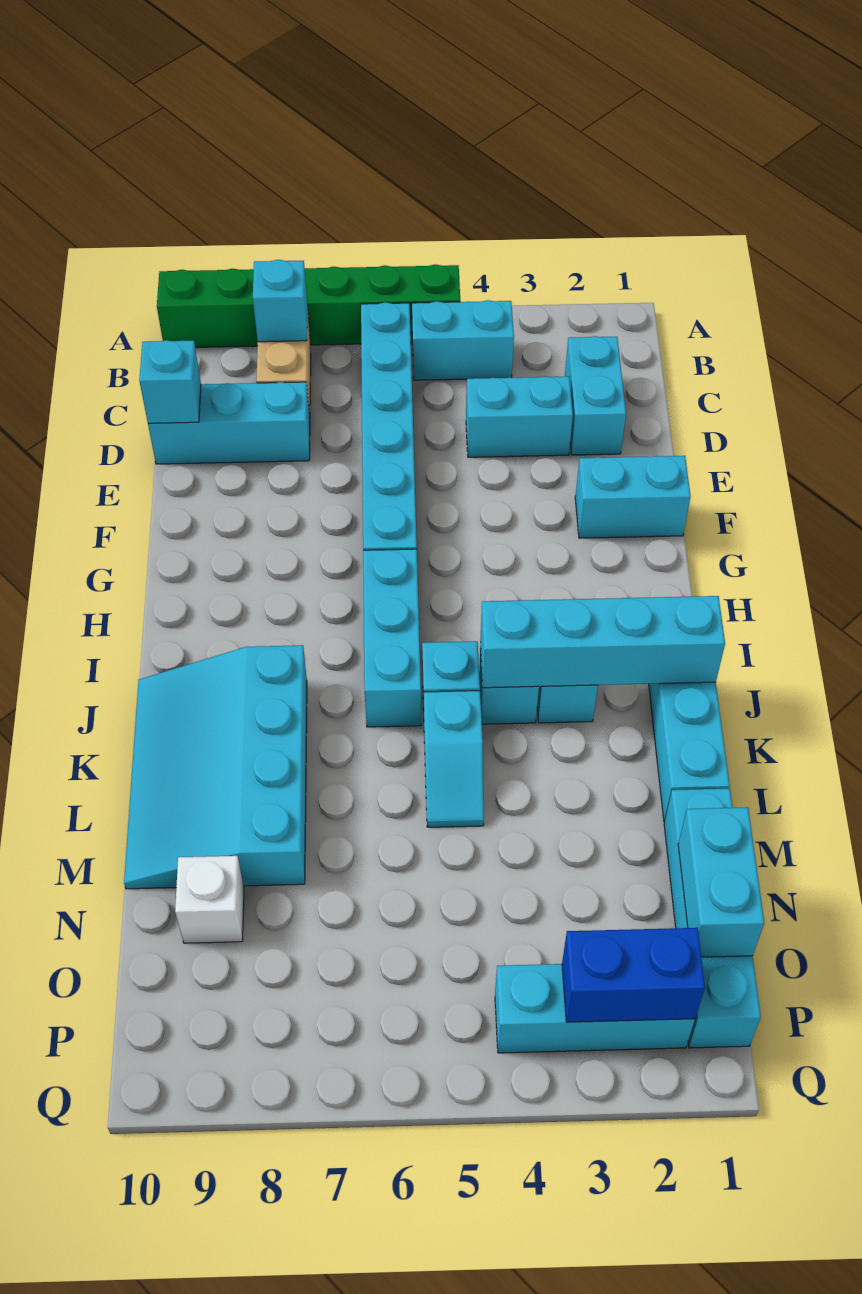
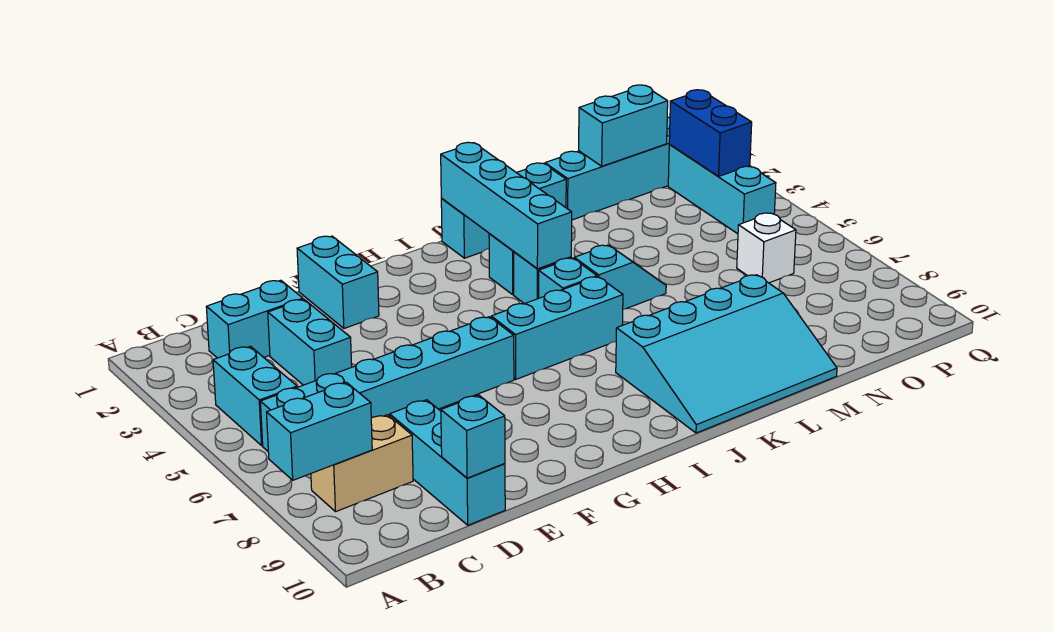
green brick A5:A10 level 1 -> none
cyan brick B8 level 2 -> cyan brick A8:B8 level 2
white brick N9 level 1 -> white brick O6 level 1

